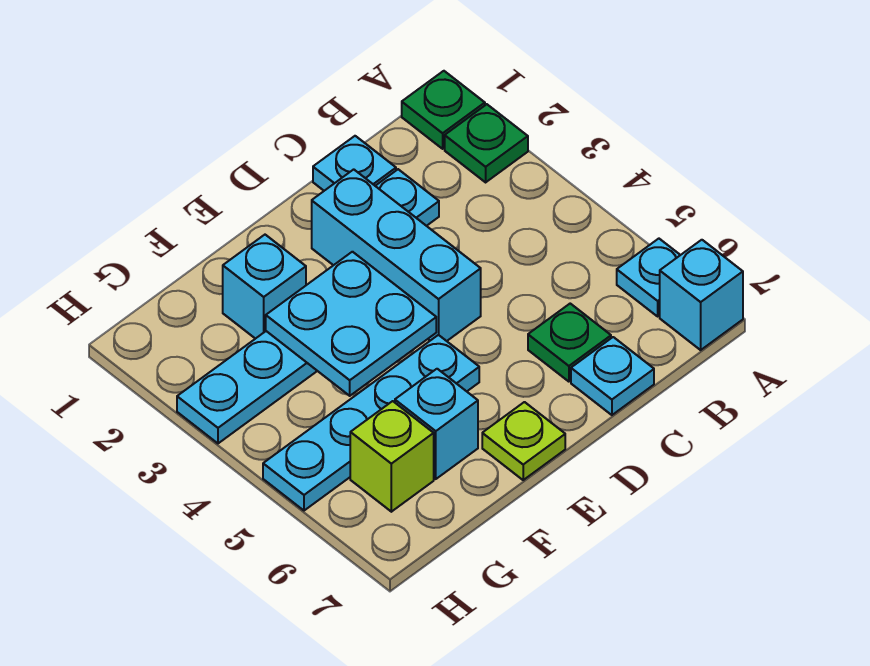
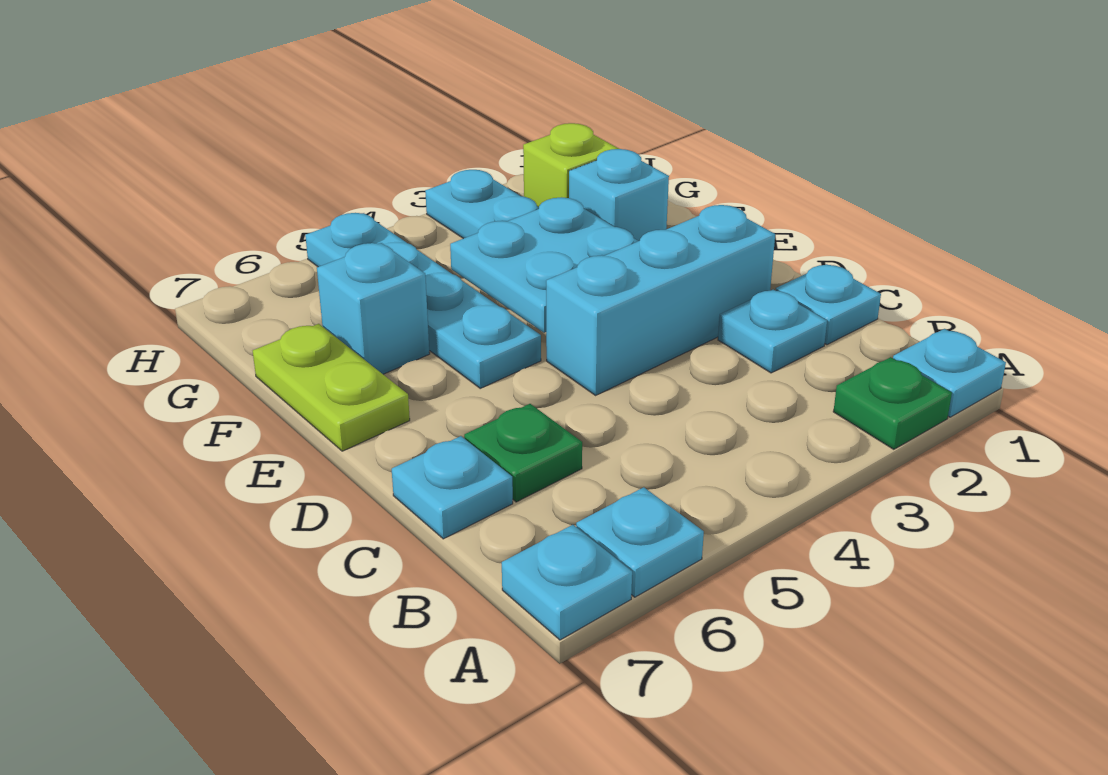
green plate A1 level 1 -> cyan plate A1 level 1
cyan brick A7 level 1 -> cyan plate A7 level 1
lime plate E7 level 1 -> lime plate E7:F7 level 1
lime brick G6 level 1 -> lime brick G2 level 1

